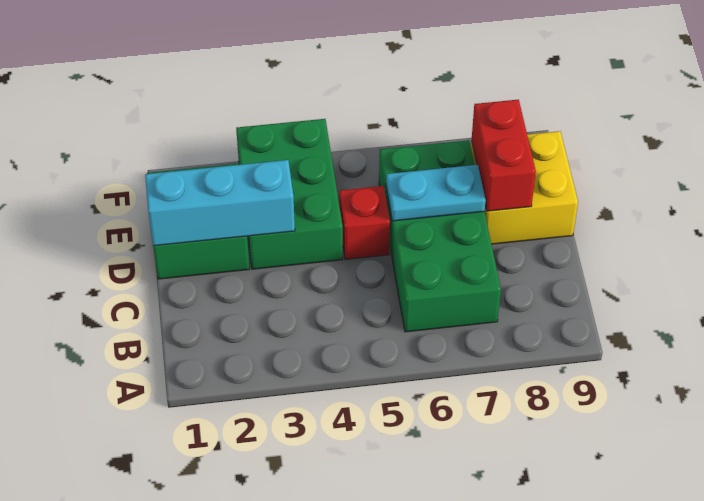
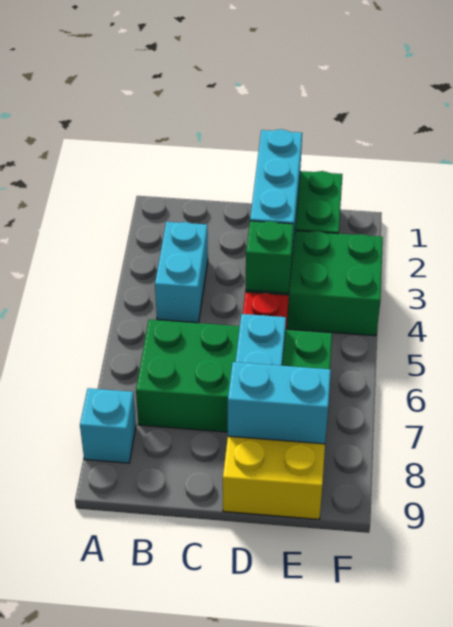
none -> cyan brick A8 level 1
none -> cyan brick B3:B4 level 1
none -> green brick D4 level 2
red brick D8:E8 level 2 -> cyan brick D8:E8 level 2

